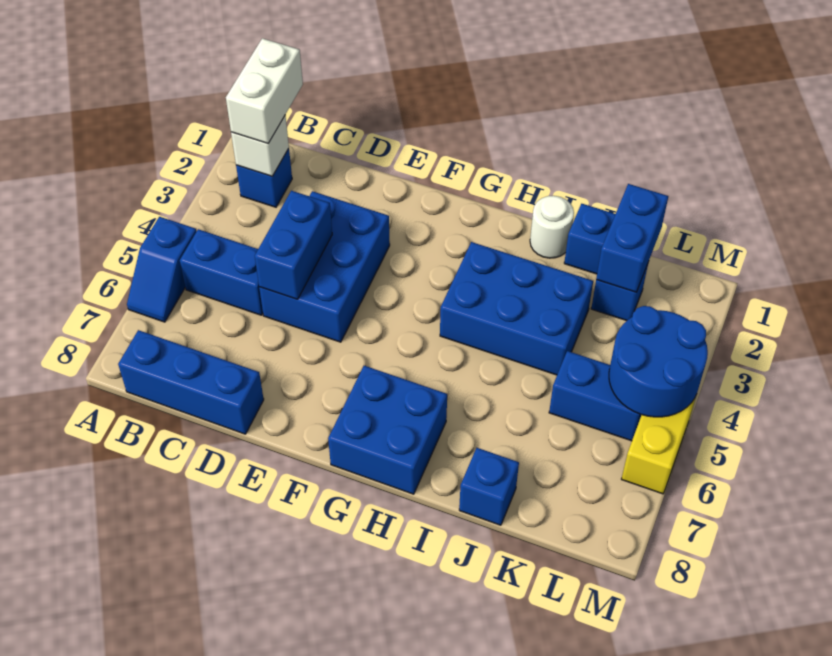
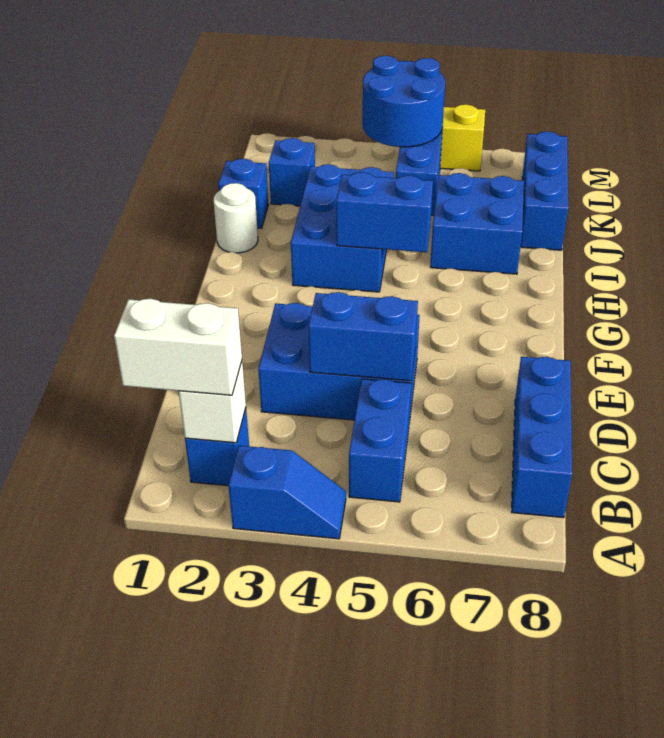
blue slope A5:A6 level 1 top 5 -> blue slope A3:A4 level 1 top 3
blue brick G7:H8 level 1 -> blue brick I6:J7 level 1
blue brick J8 level 1 -> blue brick J8:L8 level 1
blue brick K1:K2 level 2 -> blue brick H4:H5 level 2

